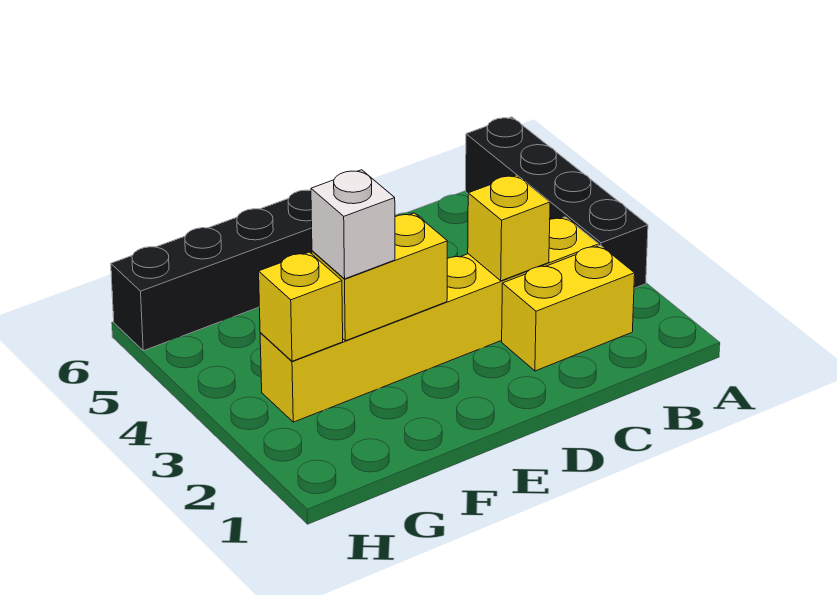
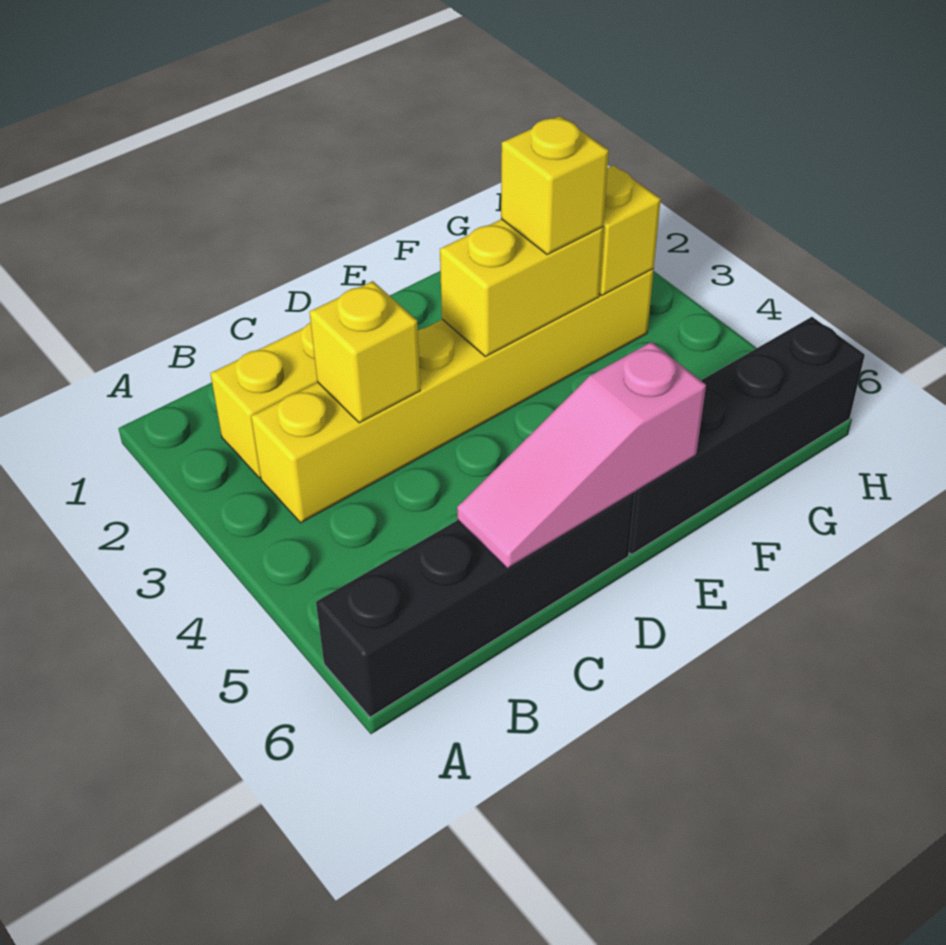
black brick A3:A6 level 1 -> black brick A6:D6 level 1
none -> pink slope C6:E6 level 2 top E
white brick F3 level 3 -> yellow brick F3 level 3

